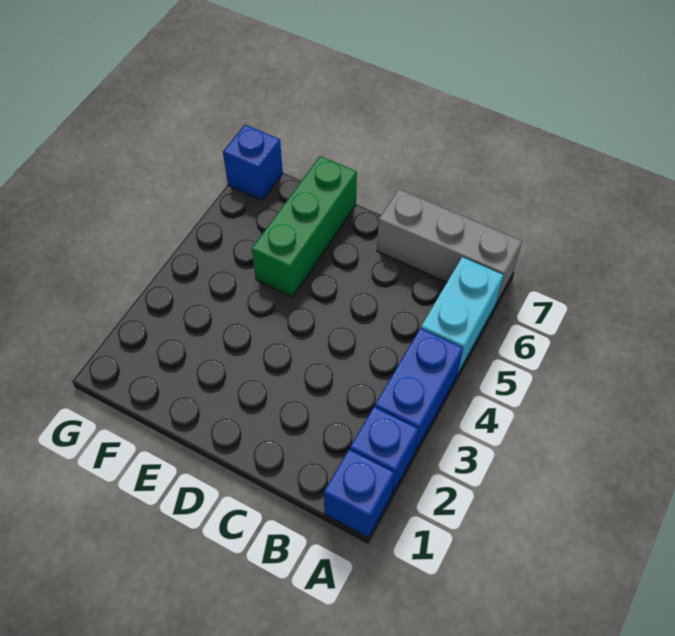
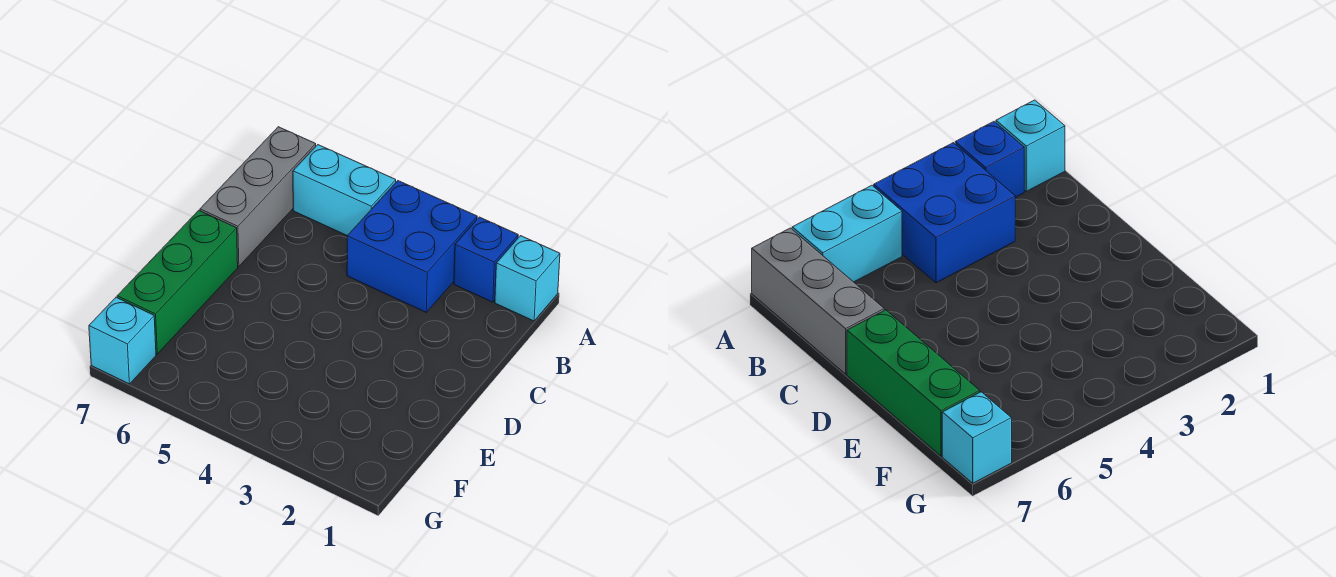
blue brick A1 level 1 -> cyan brick A1 level 1
blue brick A3:A4 level 1 -> blue brick A3:B4 level 1
green brick E5:E7 level 1 -> green brick D7:F7 level 1
blue brick G7 level 1 -> cyan brick G7 level 1

